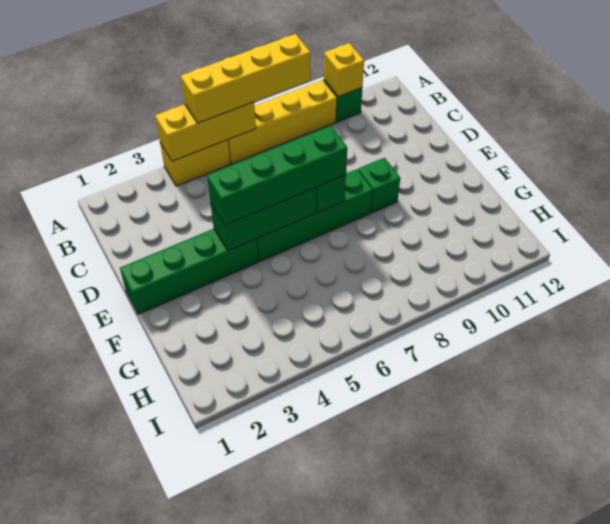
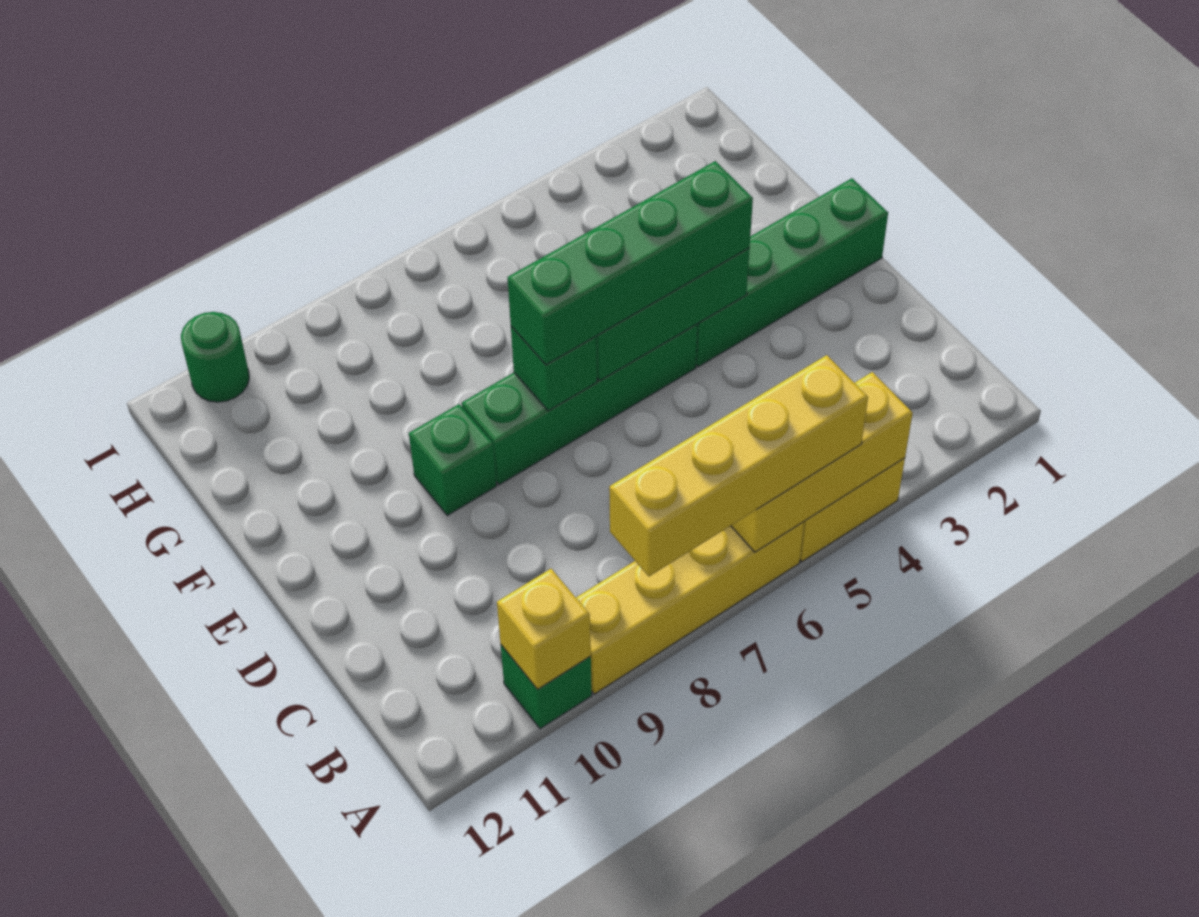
none -> green round brick I11 level 1

